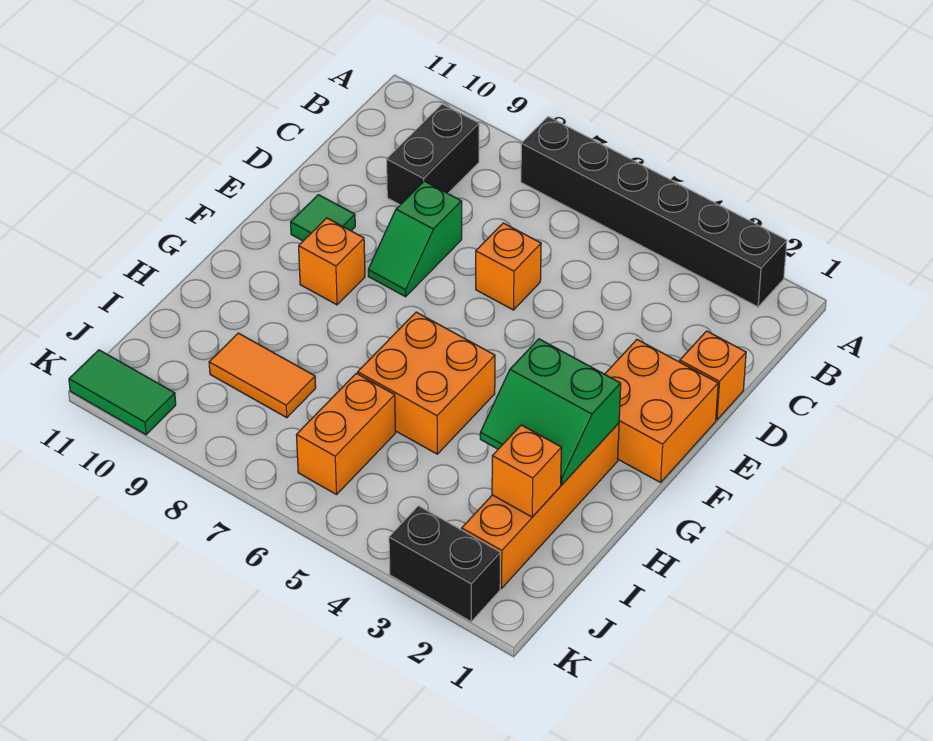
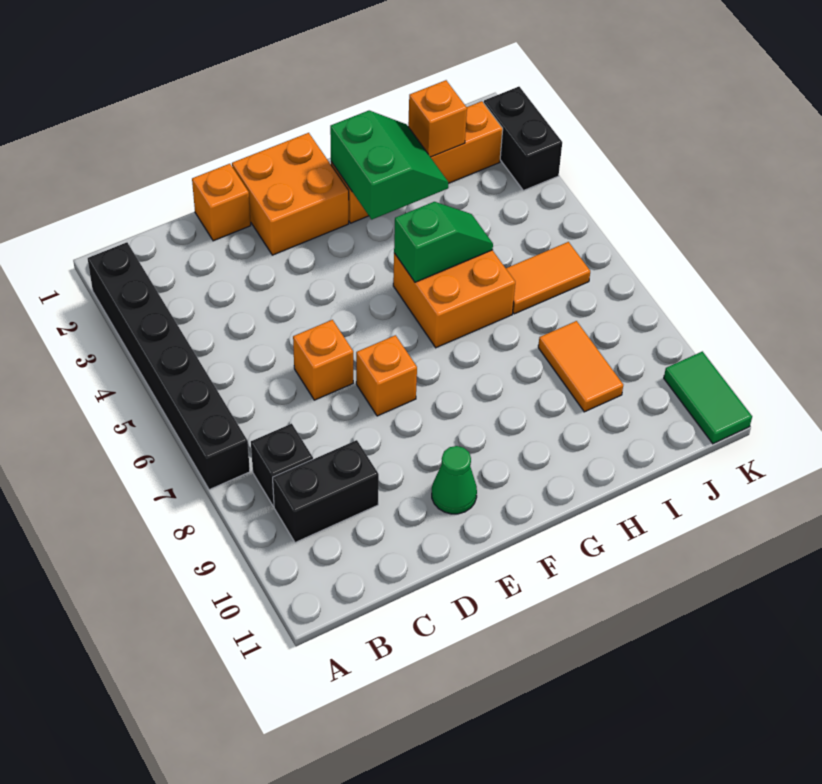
none -> black brick B8 level 1
green slope D8:E8 level 1 top D -> green slope G5:H5 level 2 top G
green tile E10 level 1 -> green cone E10 level 1
orange brick F9 level 1 -> orange brick E7 level 1
orange brick I6:J6 level 1 -> orange tile I6:J6 level 1

